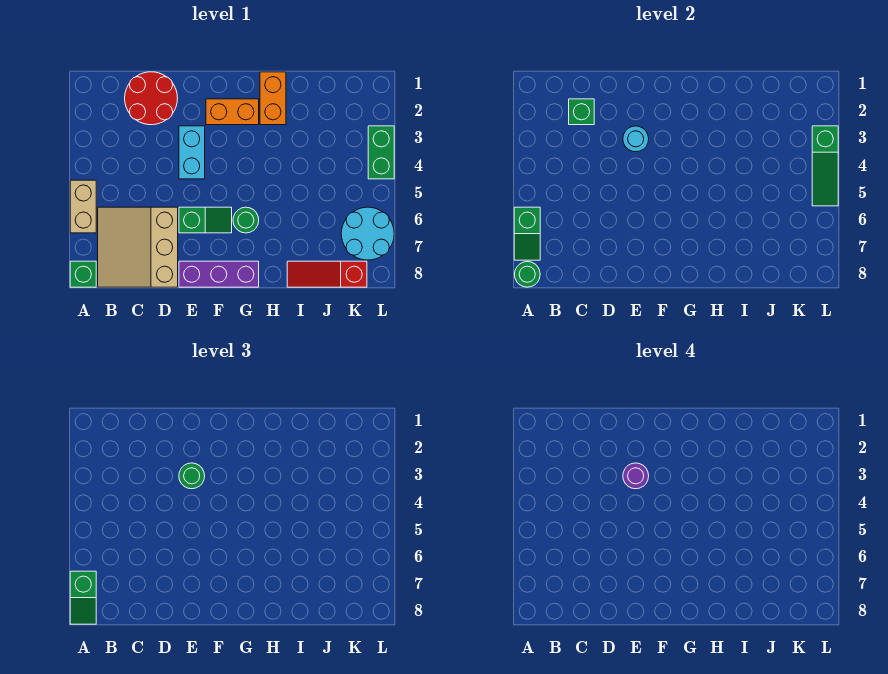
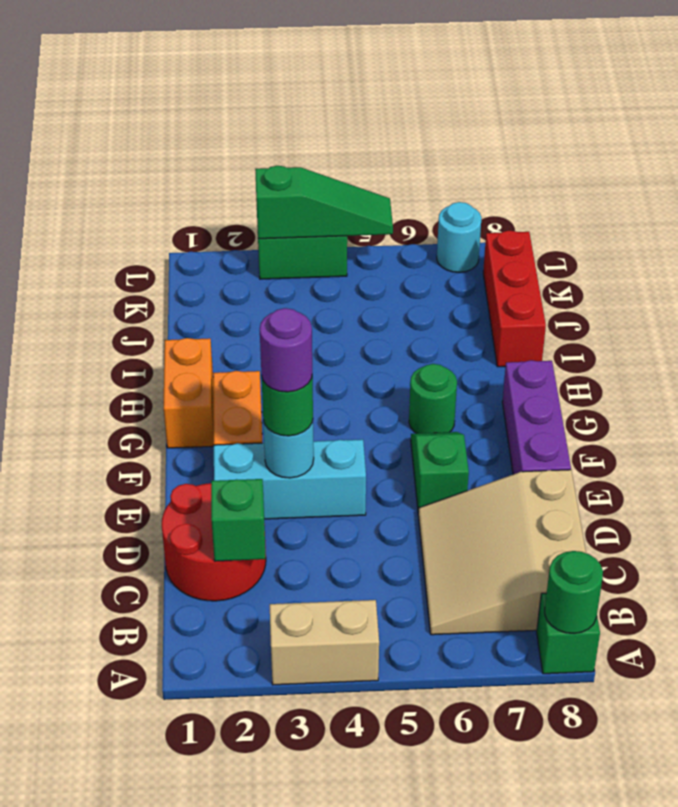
tan brick A5:A6 level 1 -> tan brick A3:A4 level 1
green slope A6:A7 level 2 top 6 -> none
green slope A7:A8 level 3 top 7 -> none
tan slope B6:D8 level 1 top D -> tan slope B6:D8 level 1 top 8
cyan brick E3:E4 level 1 -> cyan brick E2:E4 level 1
orange brick H1:H2 level 1 -> orange brick G1:H1 level 1
red slope I8:K8 level 1 top K -> red brick I8:K8 level 1
cyan round brick K6:L7 level 1 -> cyan round brick L7 level 1

